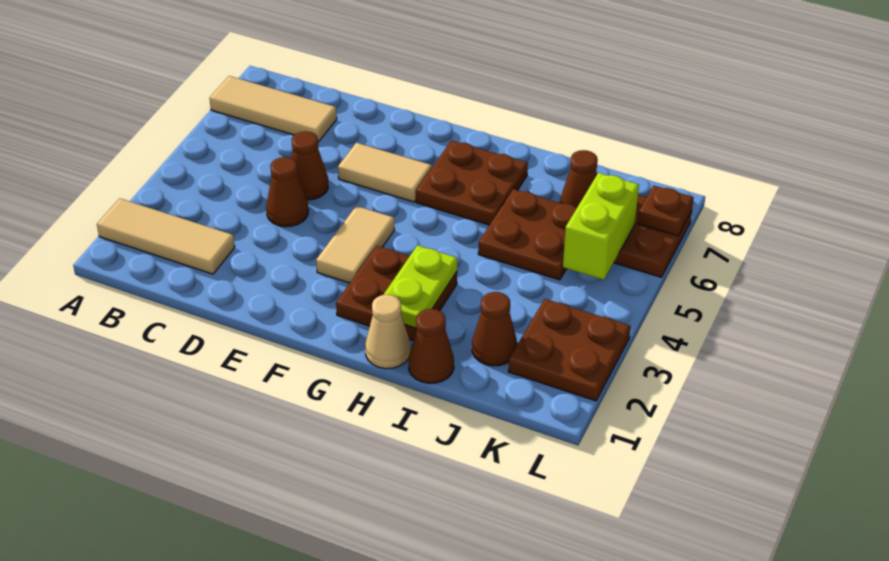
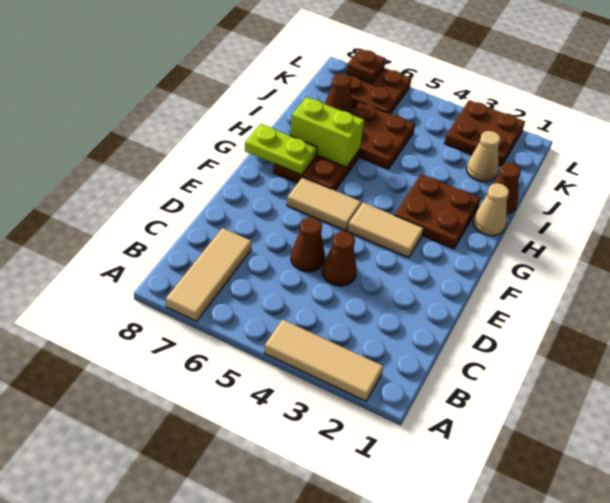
tan tile A2:C2 level 1 -> tan tile A2:A4 level 1
tan tile E6:F6 level 1 -> tan tile F5:F6 level 1
lime plate H2:H3 level 2 -> lime plate G7:G8 level 2
brown cone J2 level 1 -> tan cone J2 level 1
lime brick K5:K6 level 2 -> lime brick H6:H7 level 2

